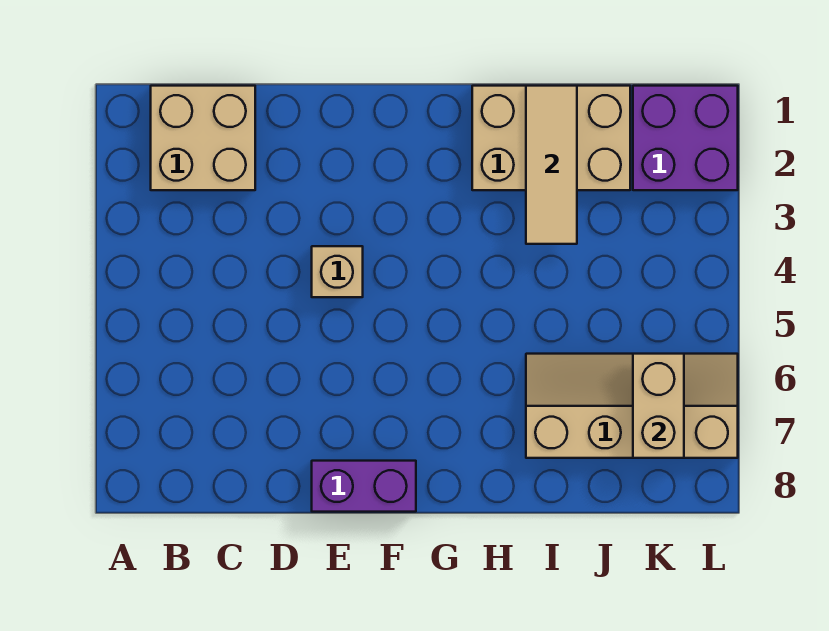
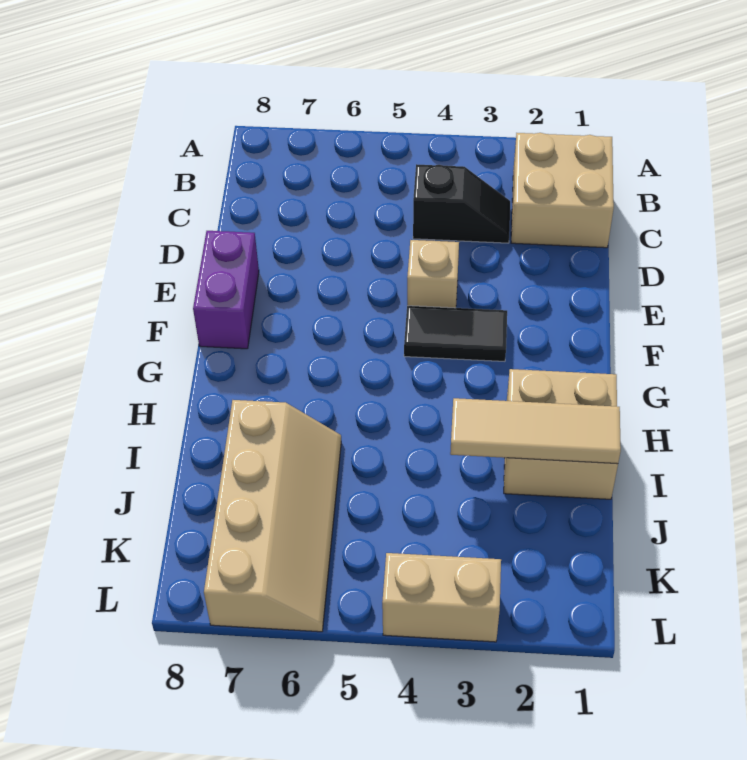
none -> black slope C3:C4 level 1 top 4
none -> black tile F3:F4 level 1
tan brick H1:J2 level 1 -> tan brick H1:I2 level 1
purple brick K1:L2 level 1 -> none
tan brick K6:K7 level 2 -> tan brick L3:L4 level 1

